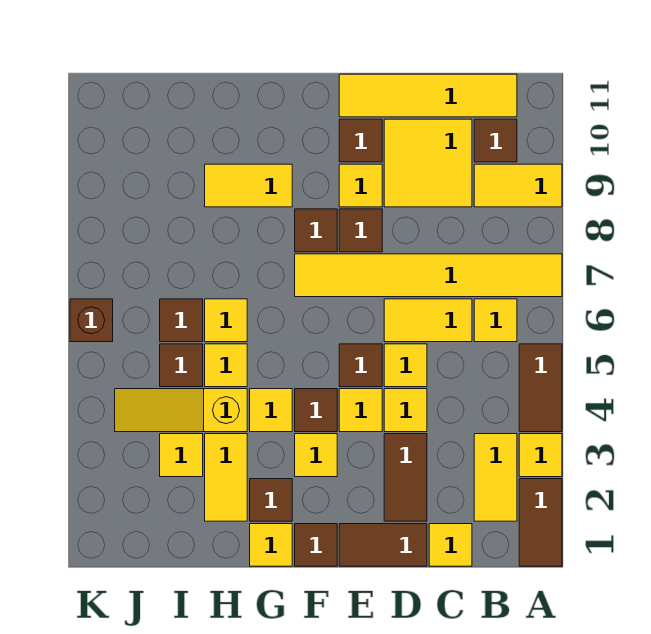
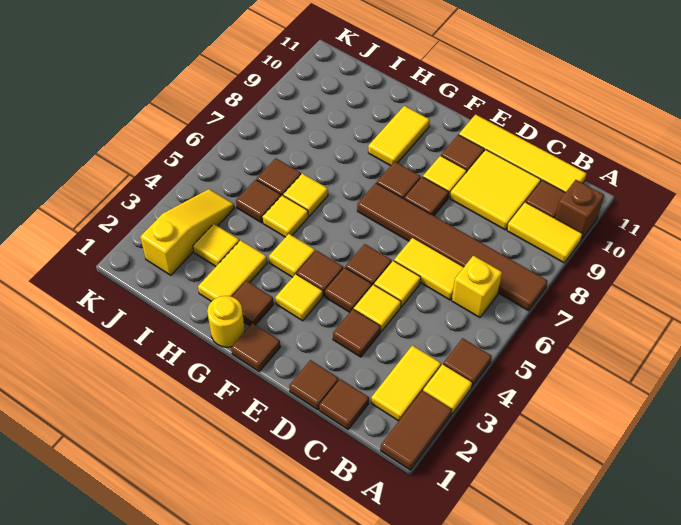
brown tile A4:A5 level 1 -> brown tile A4 level 1
yellow tile A7:F7 level 1 -> brown tile A7:F7 level 1
yellow tile B6 level 1 -> yellow brick B6 level 1
yellow tile C1 level 1 -> brown tile C1 level 1
brown tile D1:E1 level 1 -> brown tile D1 level 1
brown tile D2:D3 level 1 -> brown tile D3 level 1
yellow tile E4 level 1 -> brown tile E4 level 1
yellow tile G1 level 1 -> yellow round brick G1 level 1
yellow tile G9:H9 level 1 -> yellow tile G9:G10 level 1
yellow slope H4:J4 level 1 top H -> yellow slope J2:J4 level 1 top 2
brown brick K6 level 1 -> brown brick A10 level 1

